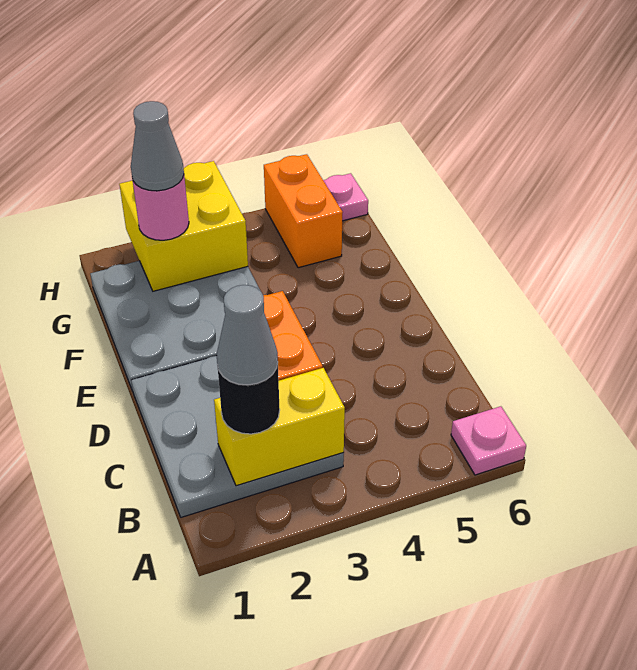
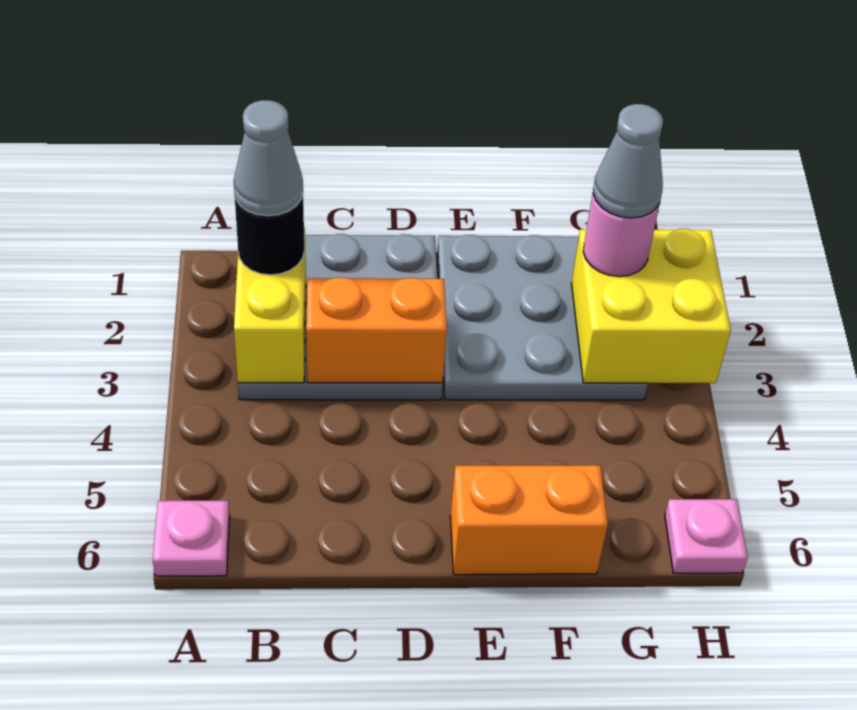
orange brick G5:H5 level 1 -> orange brick E6:F6 level 1

